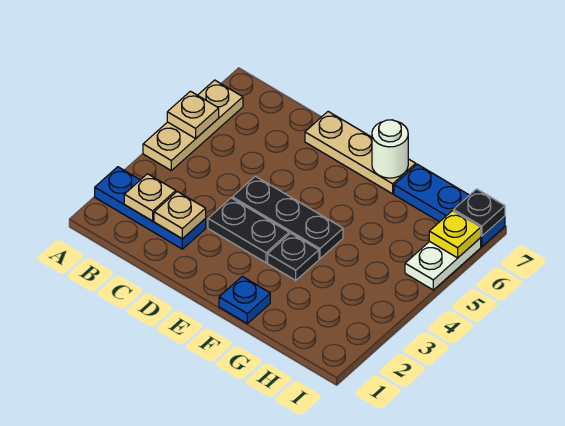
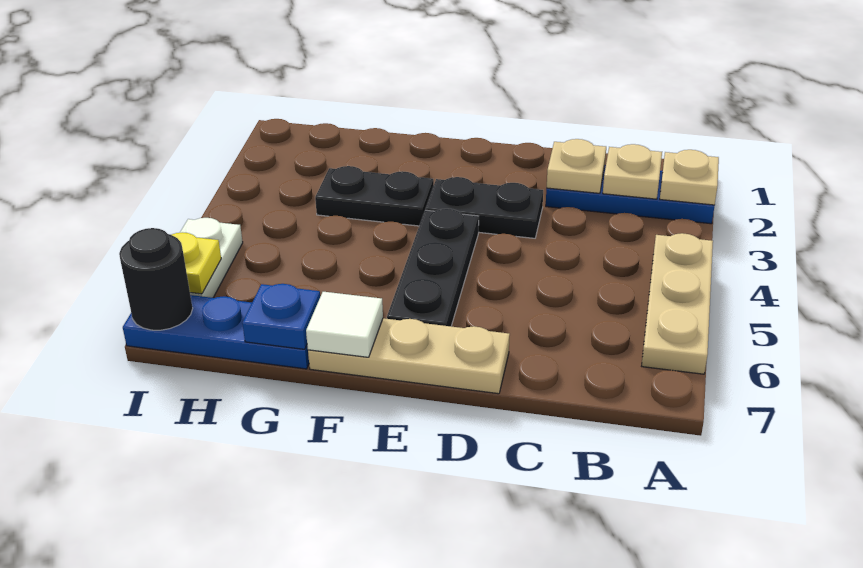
tan plate A5 level 2 -> tan plate A2 level 2
black plate D4:F4 level 1 -> black plate E4:E6 level 1
blue plate F1 level 1 -> blue plate G7 level 2
black plate F3 level 1 -> black plate F3:G3 level 1
white round brick F7 level 2 -> white tile F7 level 2
black plate I7 level 2 -> black round brick I7 level 2

